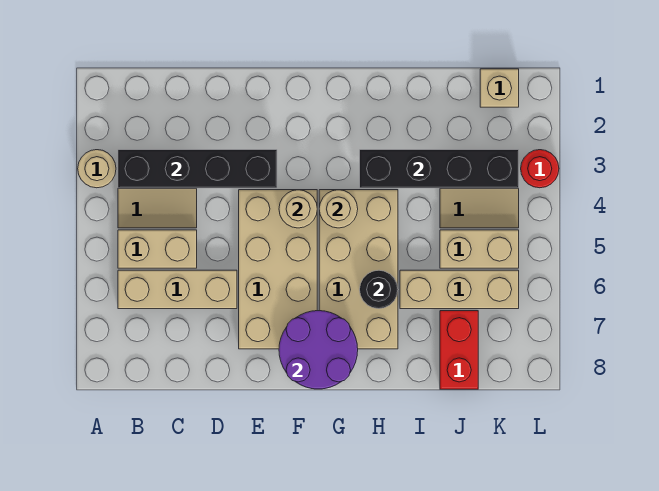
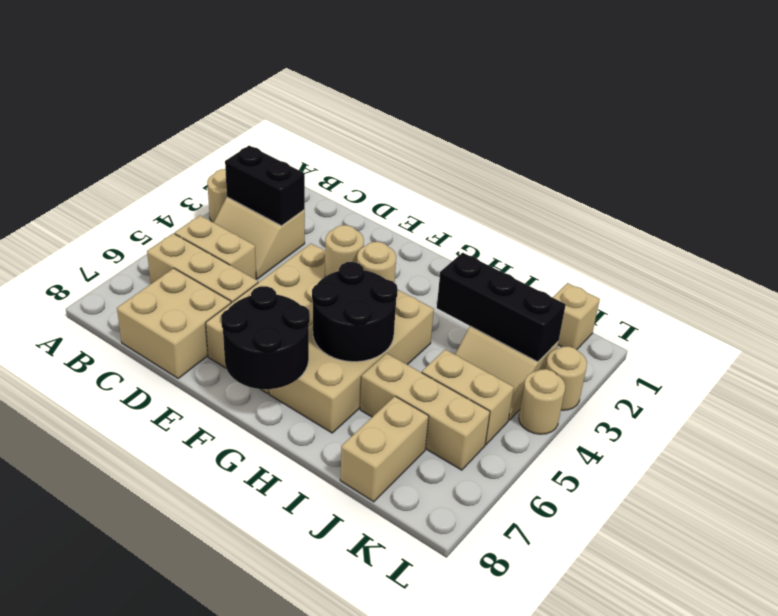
black brick B3:E3 level 2 -> black brick B3:C3 level 2
none -> tan brick C7:D8 level 1
purple round brick F7:G8 level 2 -> black round brick F7:G8 level 2
black brick H3:K3 level 2 -> black brick I3:K3 level 2
black round brick H6 level 2 -> black round brick G5:H6 level 2
red brick J7:J8 level 1 -> tan brick J7:J8 level 1
red round brick L3 level 1 -> tan round brick L3 level 1
none -> tan round brick L4 level 1

